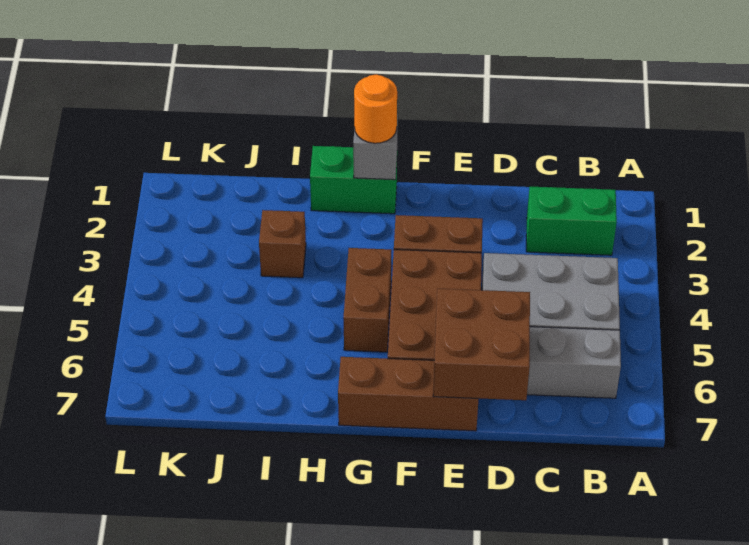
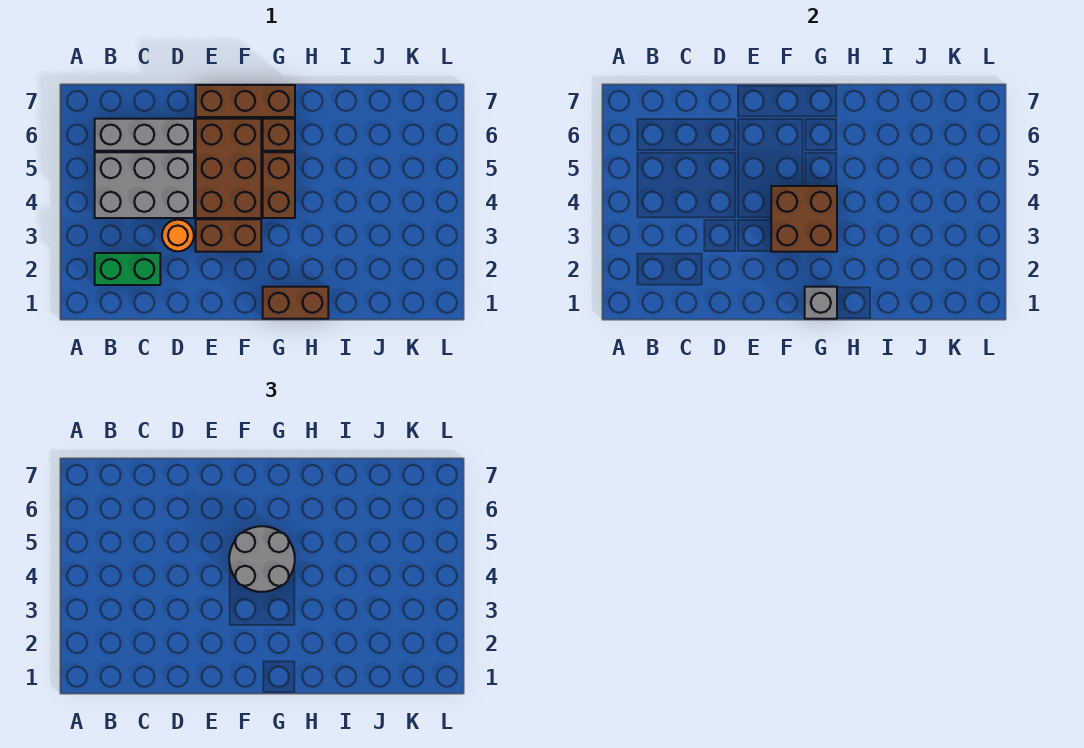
brown brick D6:E7 level 2 -> brown brick F3:G4 level 2
none -> grey round brick F4:G5 level 3
green brick G1:H1 level 1 -> brown brick G1:H1 level 1
orange round brick G1 level 3 -> orange round brick D3 level 1
brown brick I3 level 1 -> brown brick G6 level 1

